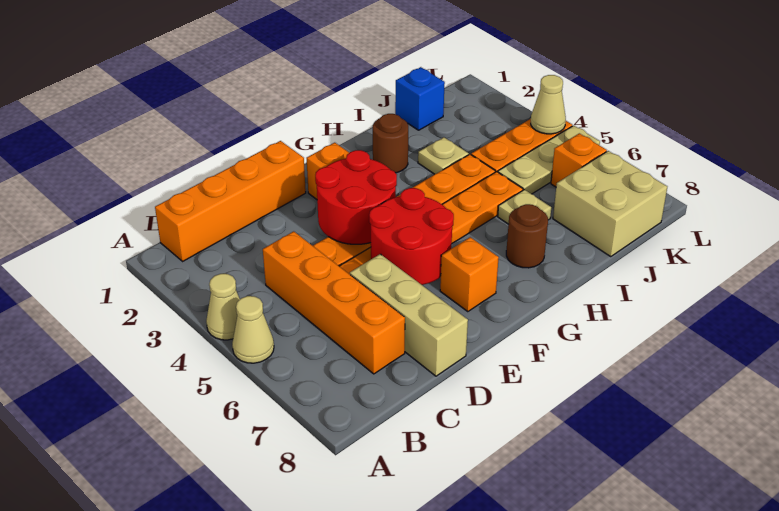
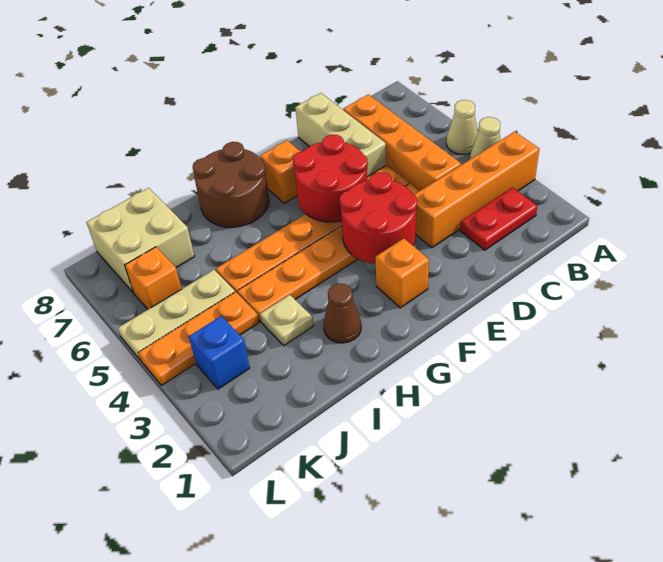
orange brick B1:E1 level 1 -> orange brick A3:D3 level 1
none -> red plate B2:C2 level 1
brown round brick H2 level 1 -> brown cone H2 level 1
brown round brick H7 level 1 -> brown round brick G7:H8 level 1
tan plate I6 level 1 -> none
blue brick J1 level 1 -> blue brick K3 level 1
tan cone L4 level 2 -> none

